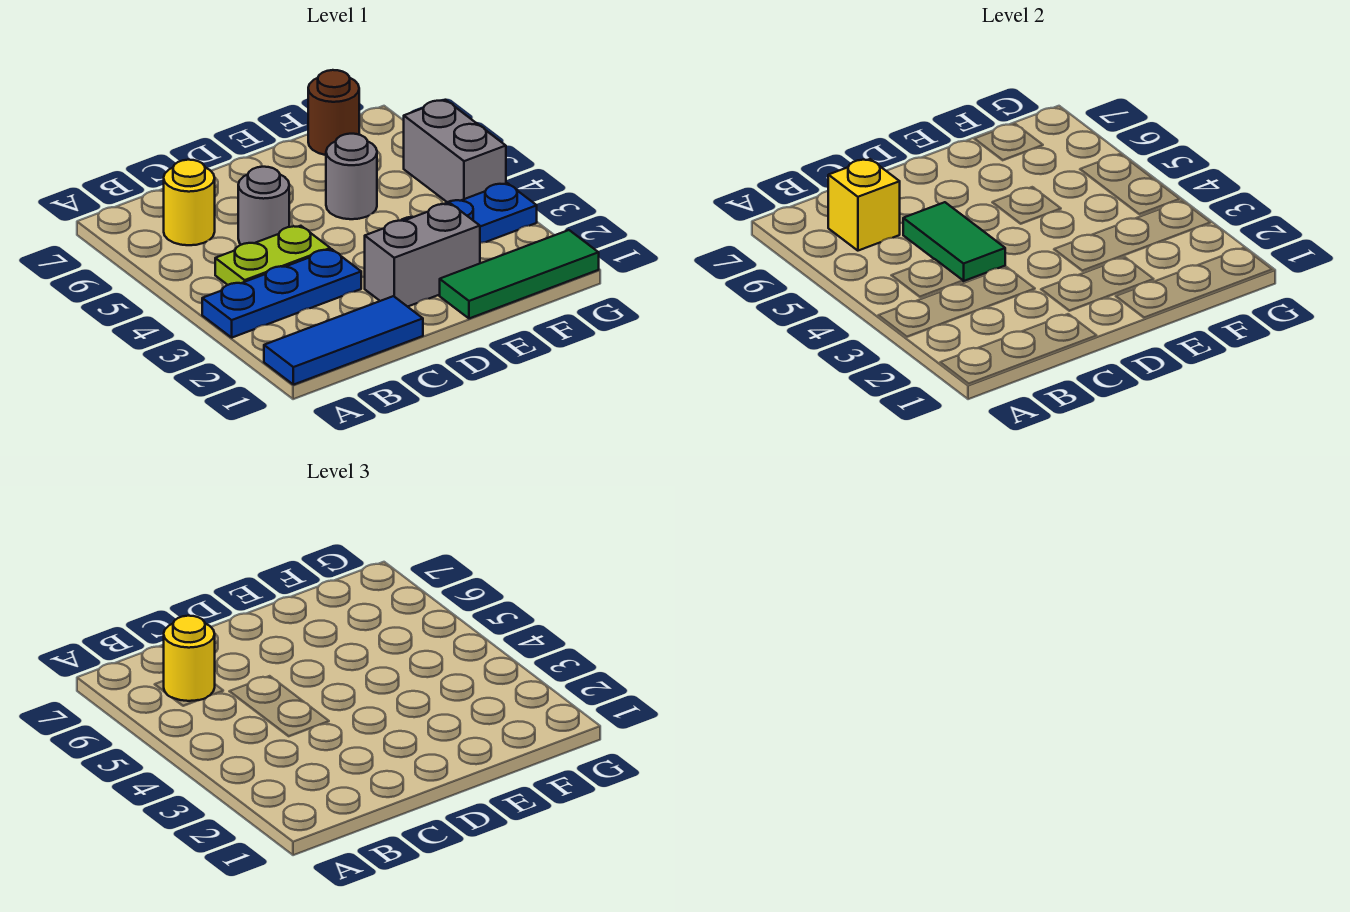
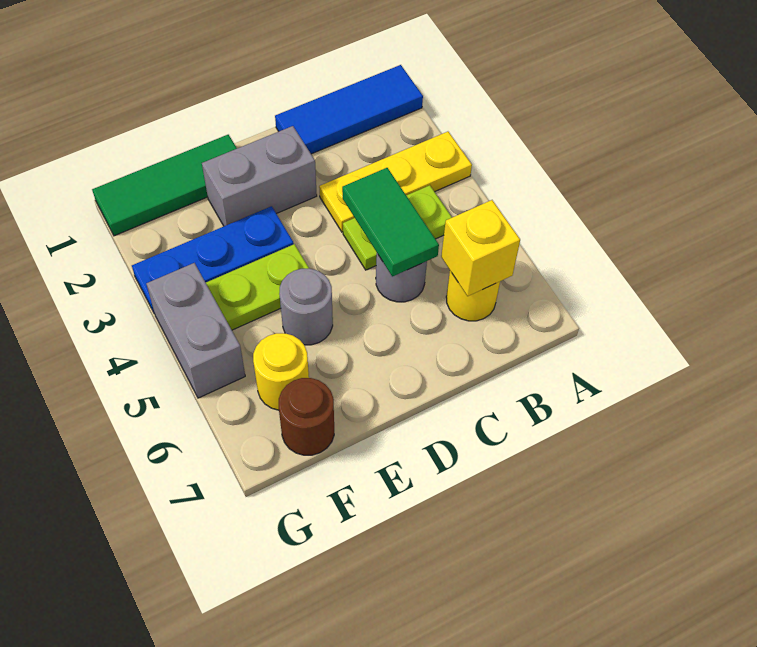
blue plate A3:C3 level 1 -> yellow plate A3:C3 level 1
yellow round brick B6 level 3 -> yellow round brick F6 level 1
none -> lime plate E4:F4 level 1

